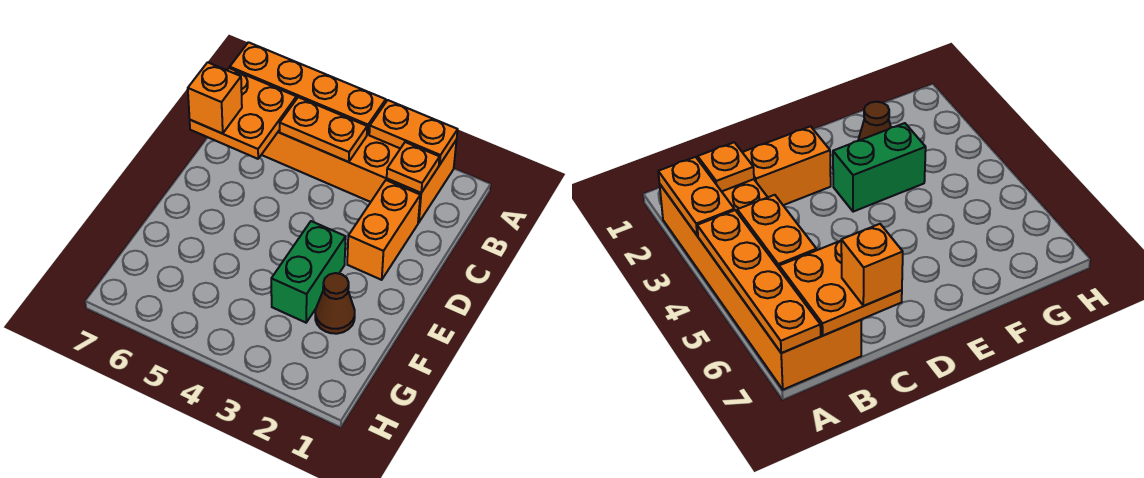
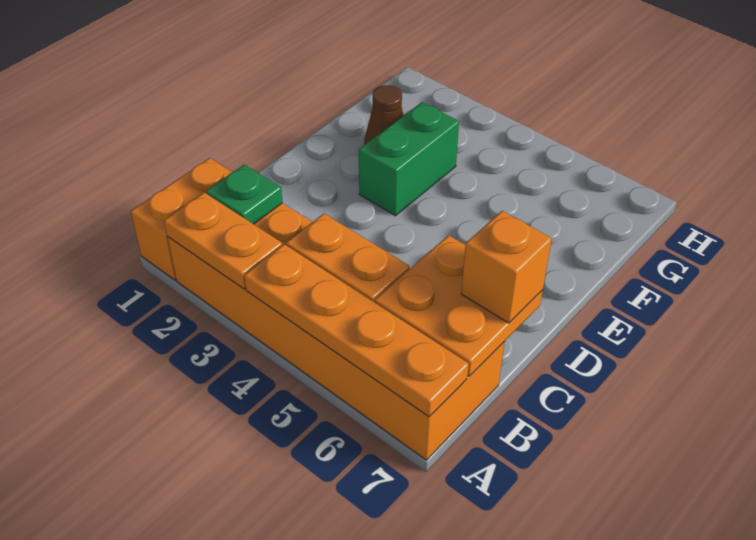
orange plate B2 level 2 -> green plate B2 level 2
orange brick C2:D2 level 1 -> orange brick A1:B1 level 1

